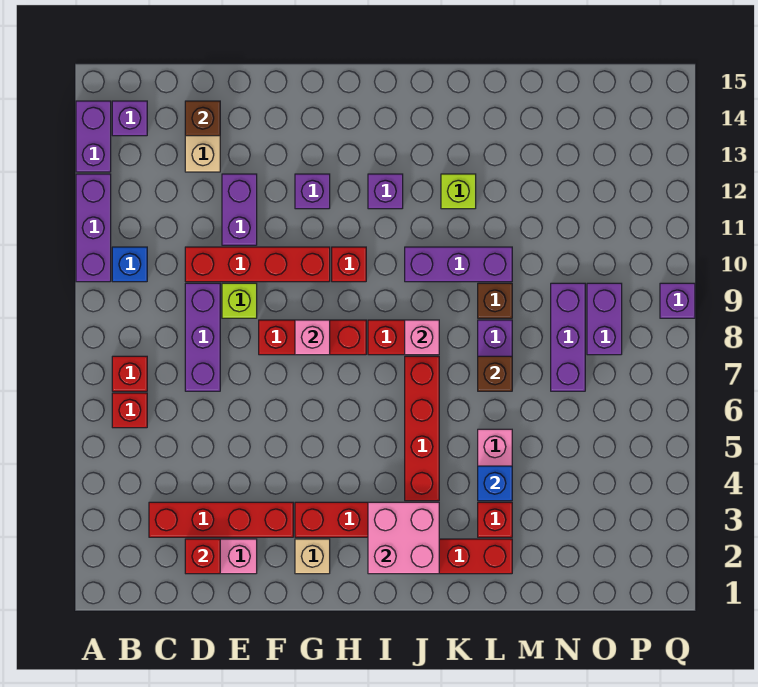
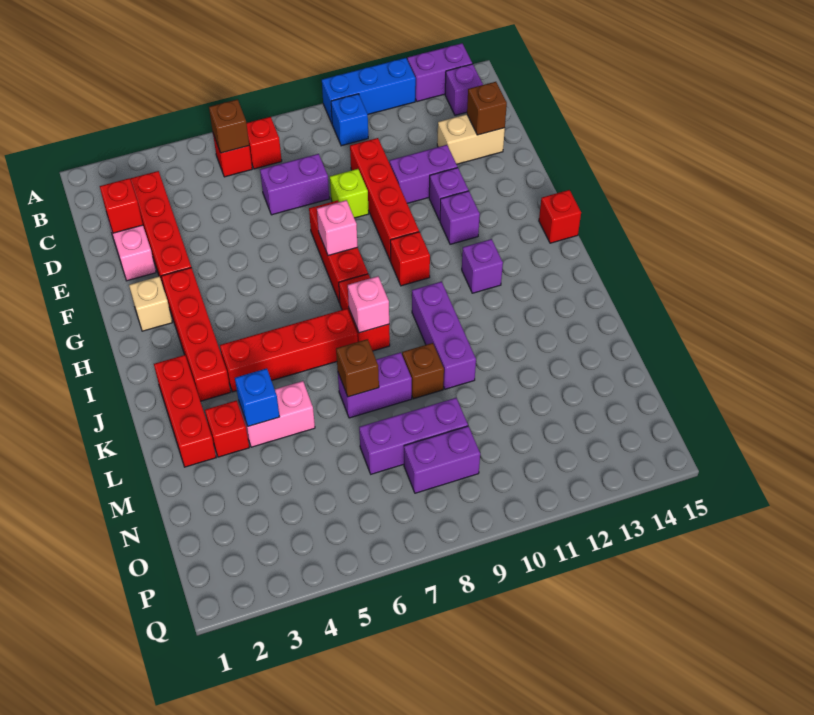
purple brick A10:A12 level 1 -> blue brick A10:A12 level 1
none -> brown brick B6 level 2
purple brick D7:D9 level 1 -> purple brick D7:D8 level 1
none -> red brick H15 level 1
pink brick I2:J3 level 2 -> none
lime brick K12 level 1 -> none
purple brick Q9 level 1 -> purple brick F12 level 1

